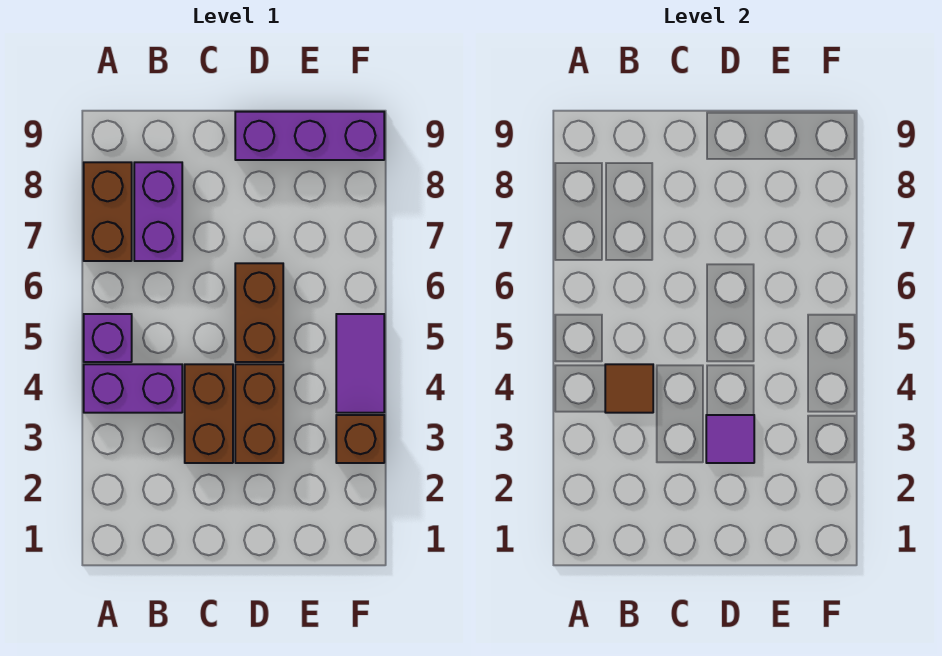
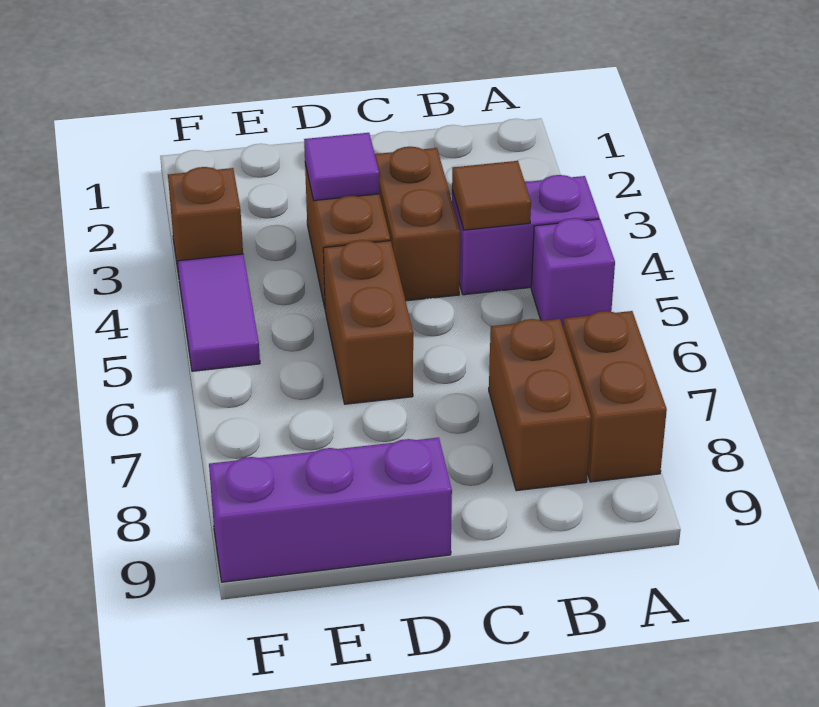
purple brick B7:B8 level 1 -> brown brick B7:B8 level 1

